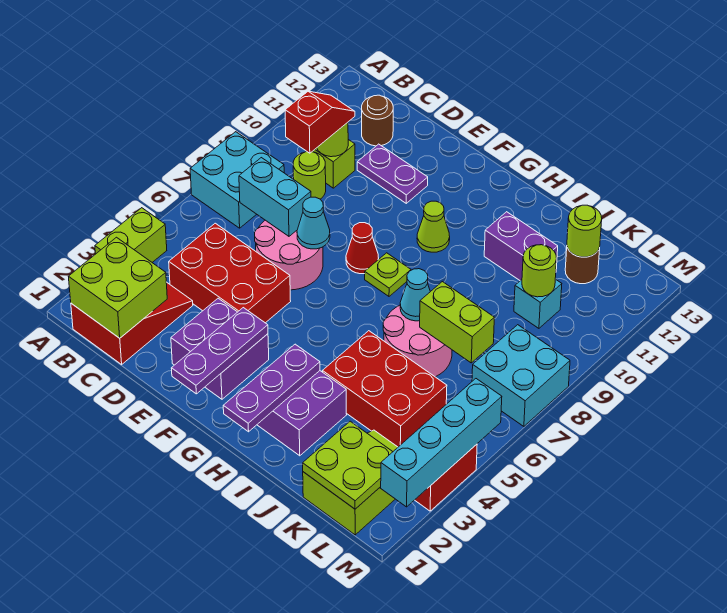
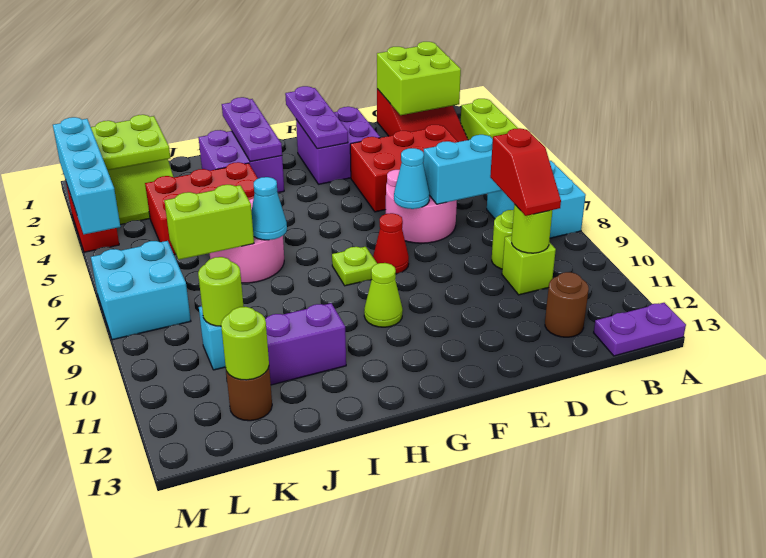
purple plate D11:E11 level 1 -> purple plate A13:B13 level 1

